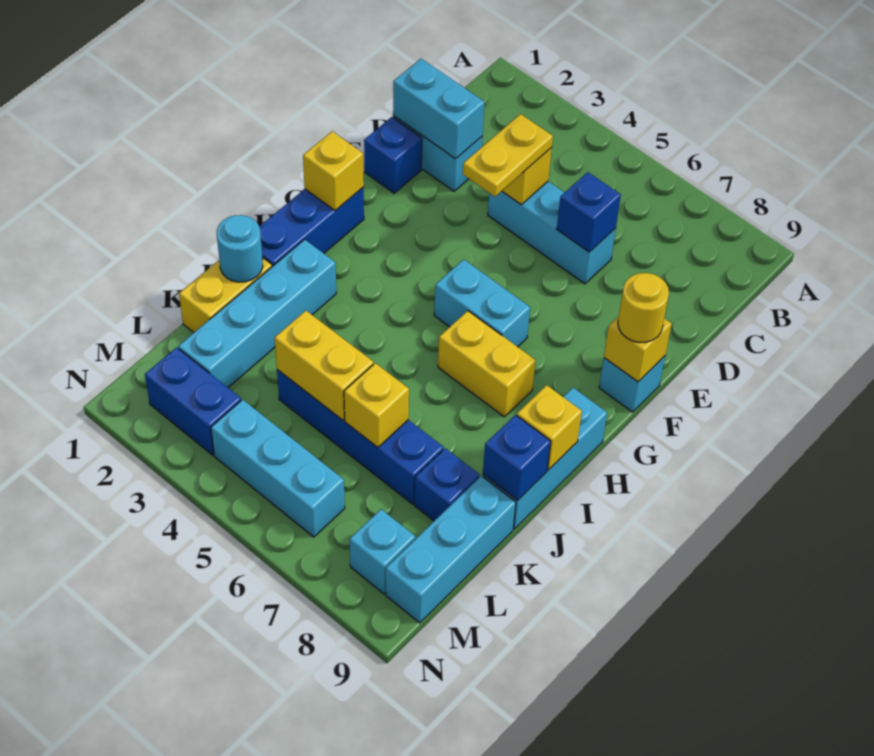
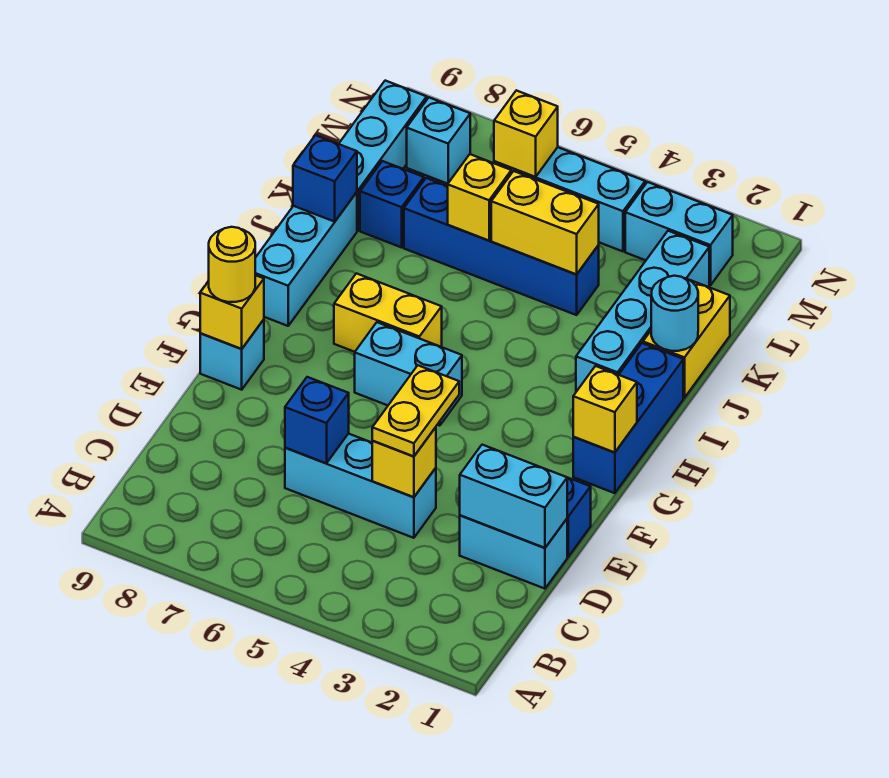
yellow brick I9 level 2 -> yellow brick M6 level 2
blue brick M2:M3 level 1 -> cyan brick M2:M3 level 1

